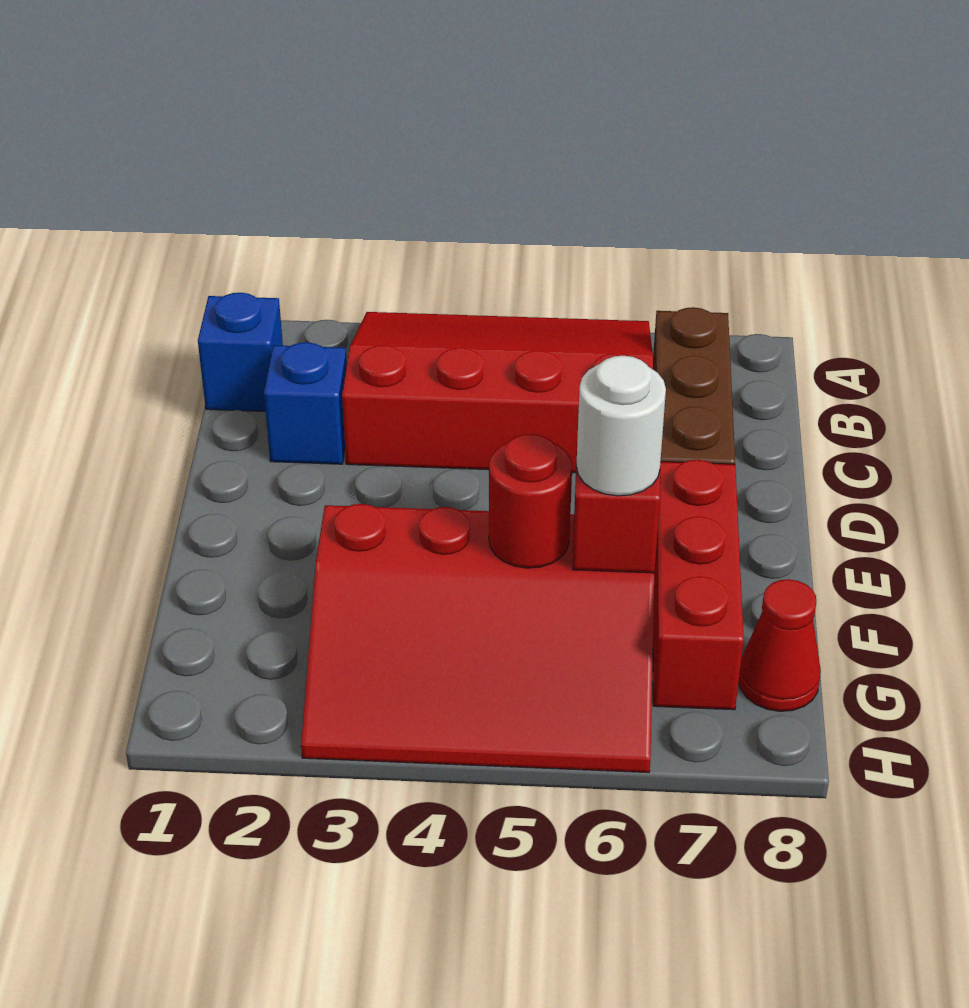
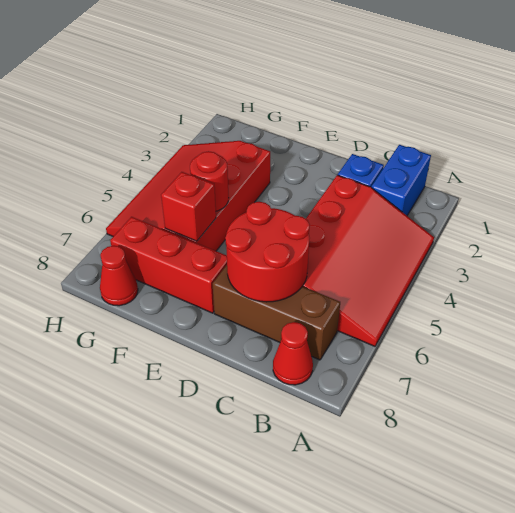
blue brick B1 level 1 -> blue brick B1:B2 level 1
none -> red cone B8 level 1
none -> red round brick C6:D7 level 2
white round brick F6 level 3 -> none

